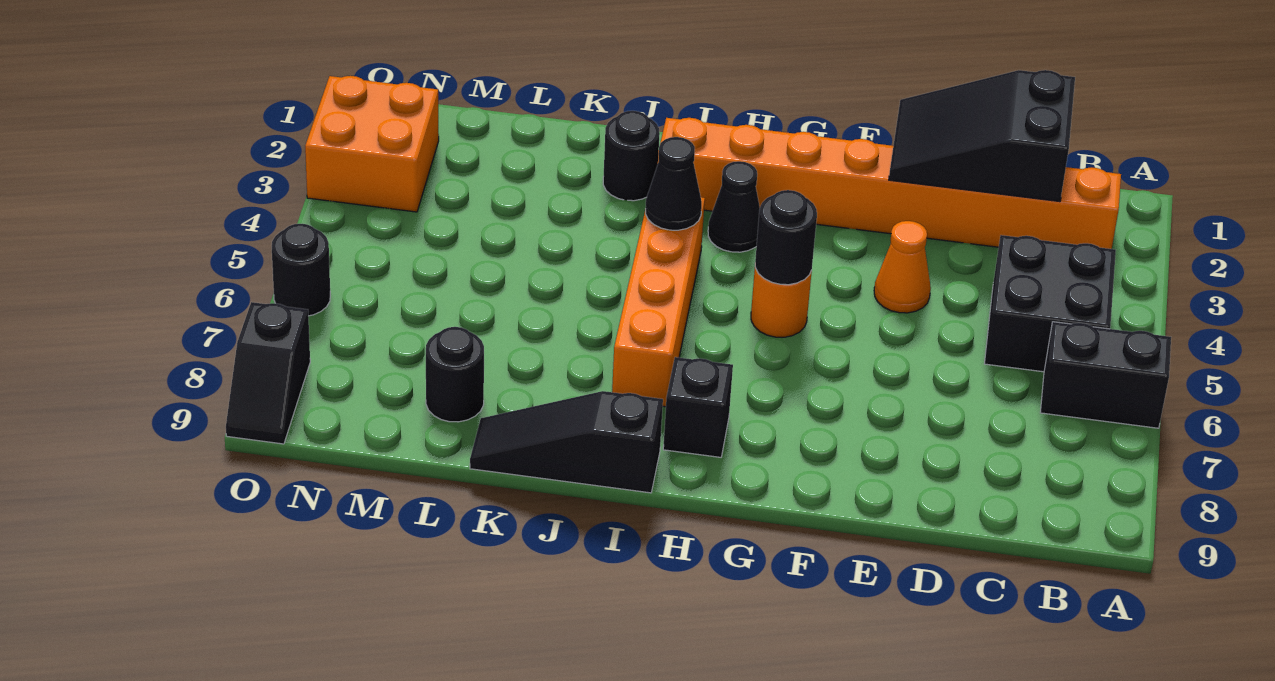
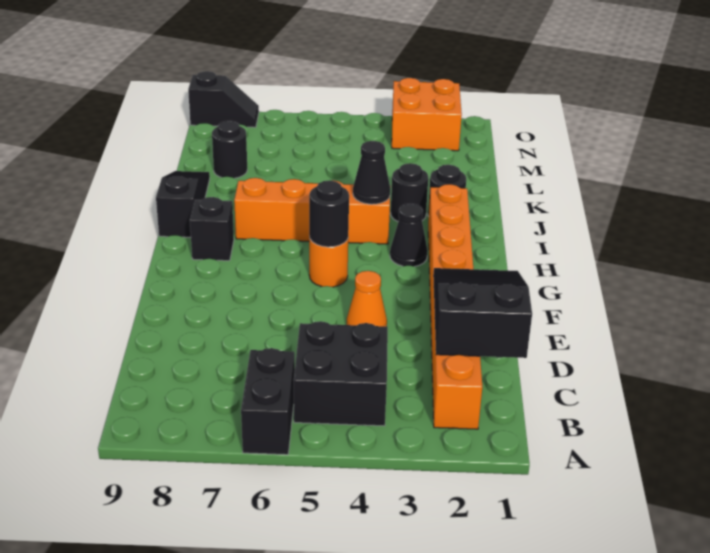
black round brick O6 level 1 -> black round brick J3 level 1
black slope O8:O9 level 1 top 8 -> black slope O8:O9 level 1 top 9

